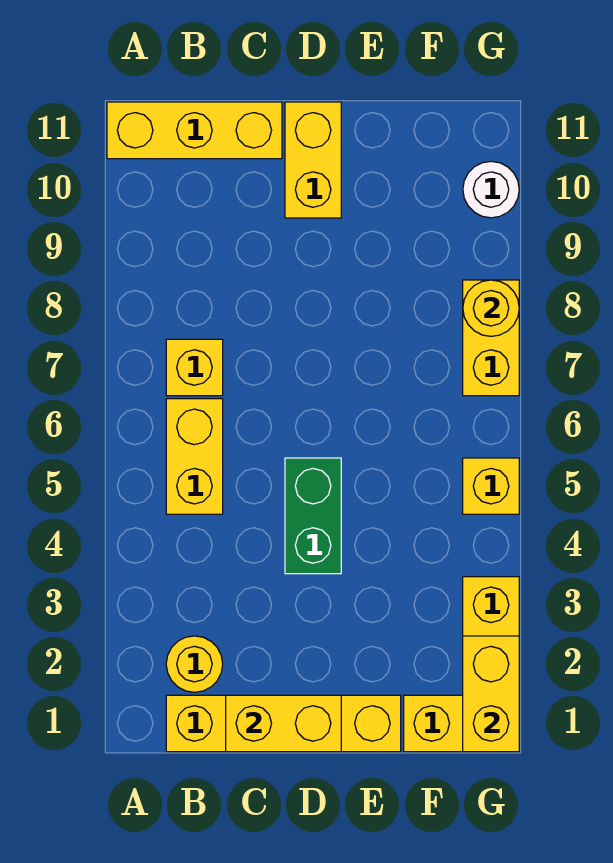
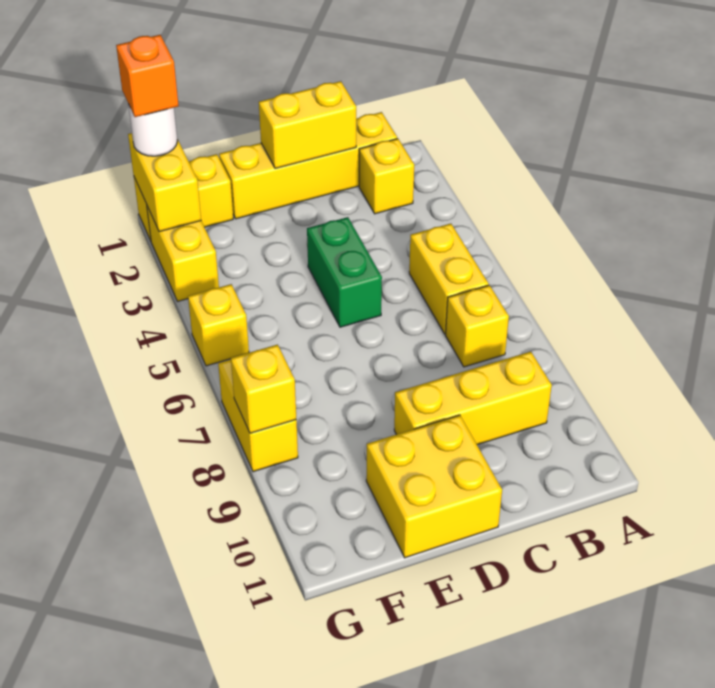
yellow brick A11:C11 level 1 -> yellow brick B9:D9 level 1
yellow round brick B2 level 1 -> yellow brick B2 level 1
yellow brick D10:D11 level 1 -> yellow brick D10:E11 level 1
none -> orange brick G1 level 4
yellow round brick G8 level 2 -> yellow brick G8 level 2
white round brick G10 level 1 -> white round brick G1 level 3

